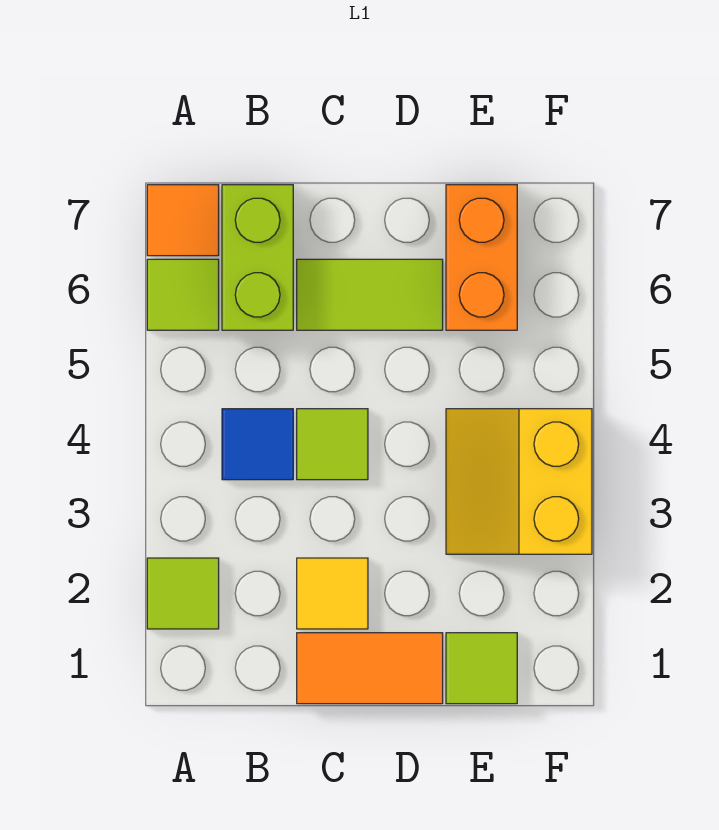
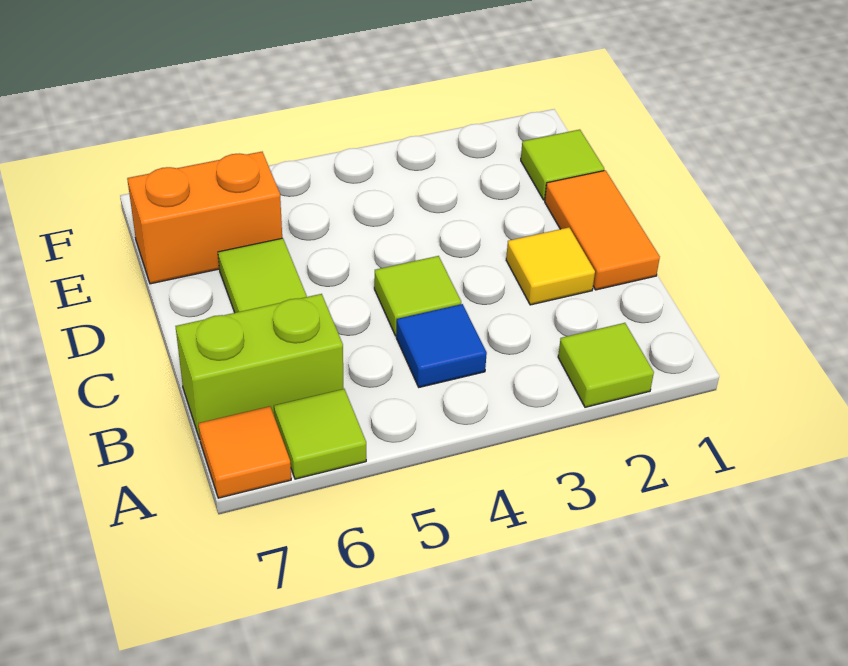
yellow slope E3:F4 level 1 top F -> none

